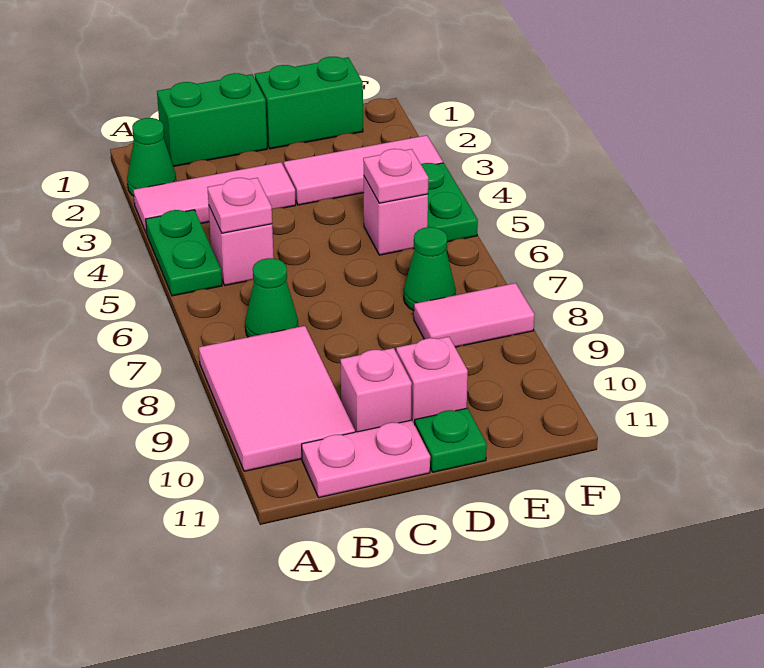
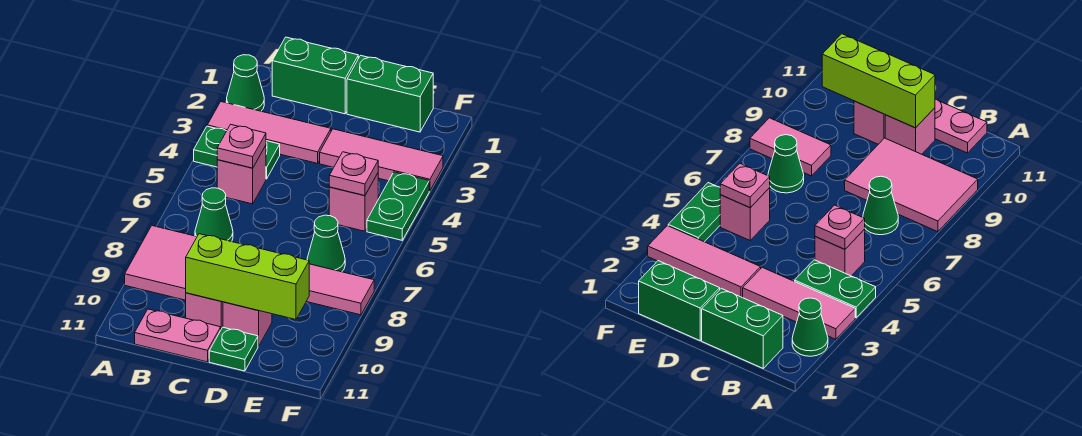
green plate A4:A5 level 1 -> green plate A4:B4 level 1
pink tile A8:B10 level 1 -> pink tile A8:C9 level 1
none -> lime brick C10:E10 level 2

